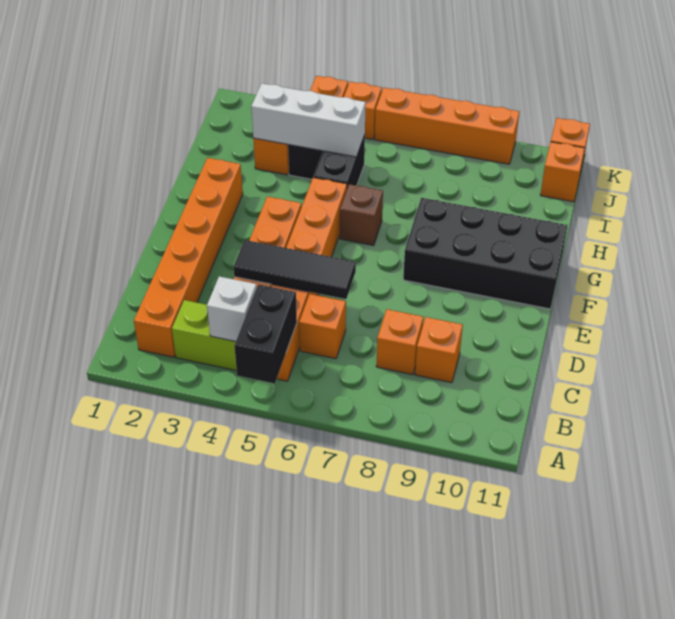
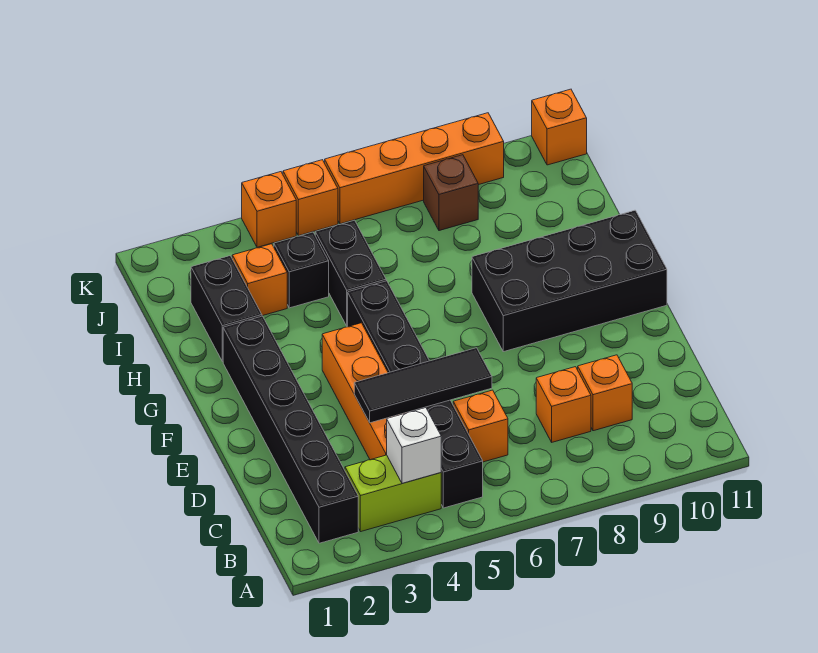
black brick A5:B5 level 2 -> black brick H2:I2 level 1
orange brick B2:G2 level 1 -> black brick B2:G2 level 1
orange brick B5:G5 level 1 -> black brick B5:G5 level 1
brown brick G6 level 1 -> brown brick J8 level 1
white brick I3:I5 level 2 -> none
orange brick J11 level 1 -> none

